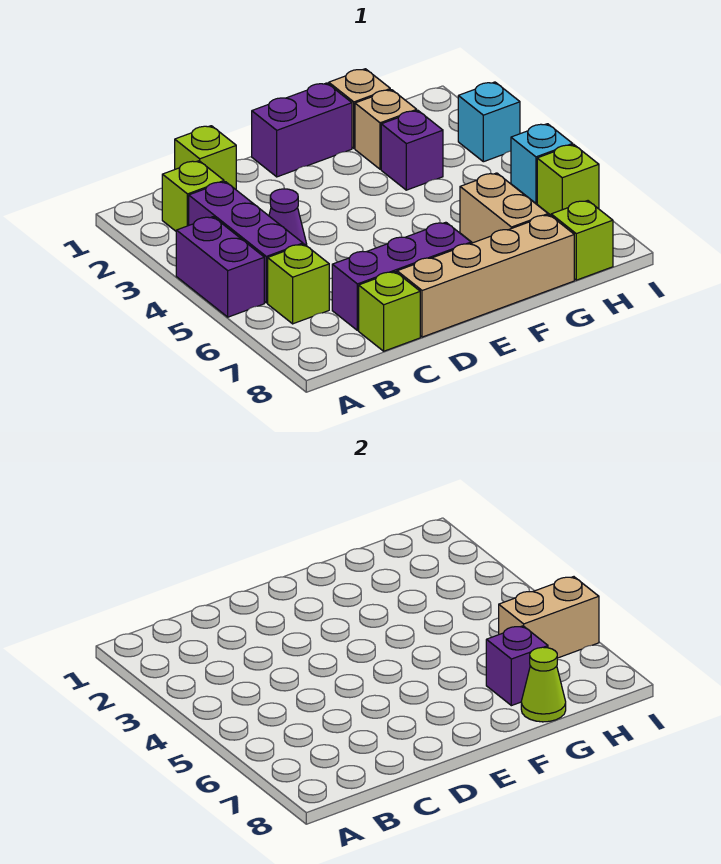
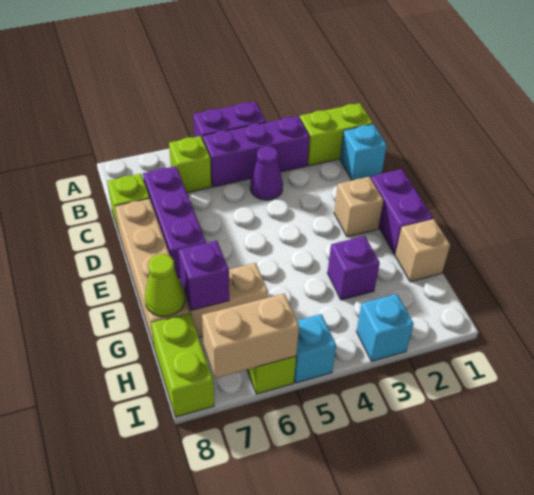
lime brick B2 level 1 -> lime brick B1:B2 level 1
lime brick C1 level 1 -> cyan brick C1 level 1
tan brick G2 level 1 -> tan brick E2 level 1
tan brick H6:I6 level 2 -> tan brick I6:I7 level 2
lime brick H8 level 1 -> lime brick H8:I8 level 1

